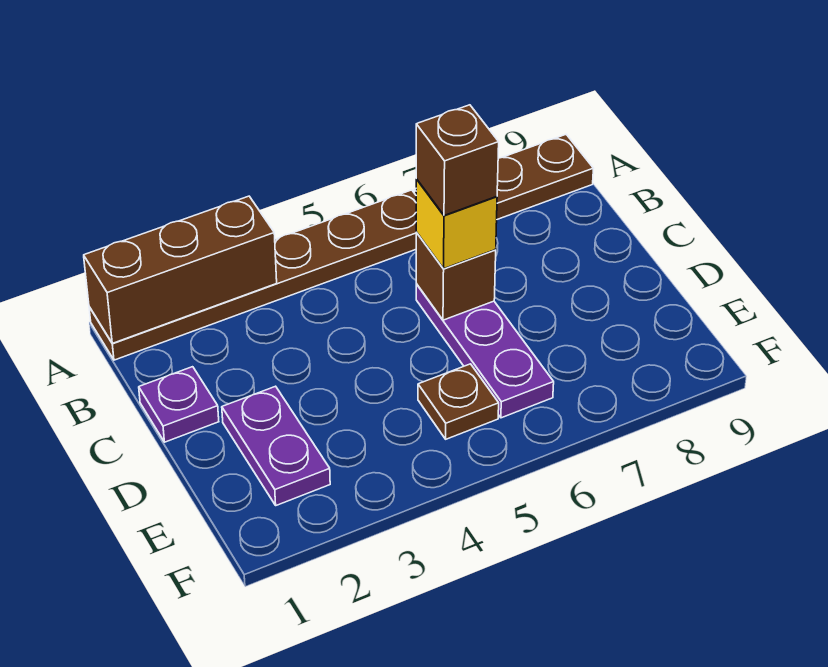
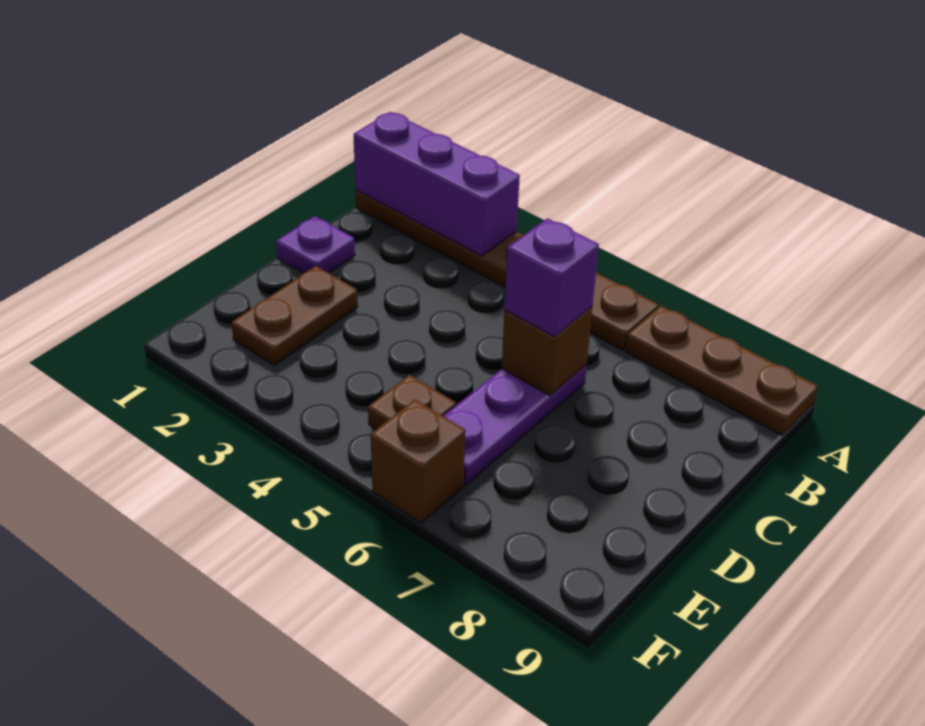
brown brick A1:A3 level 2 -> purple brick A1:A3 level 2
yellow brick C6 level 3 -> purple brick C6 level 3
brown brick C6 level 4 -> brown brick F6 level 1
purple plate D2:E2 level 1 -> brown plate D2:E2 level 1

